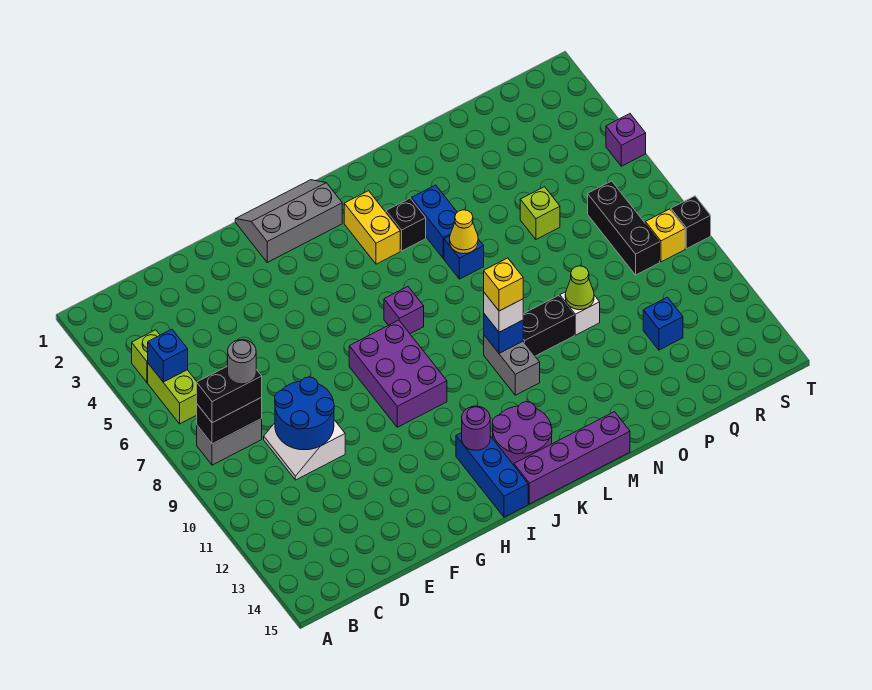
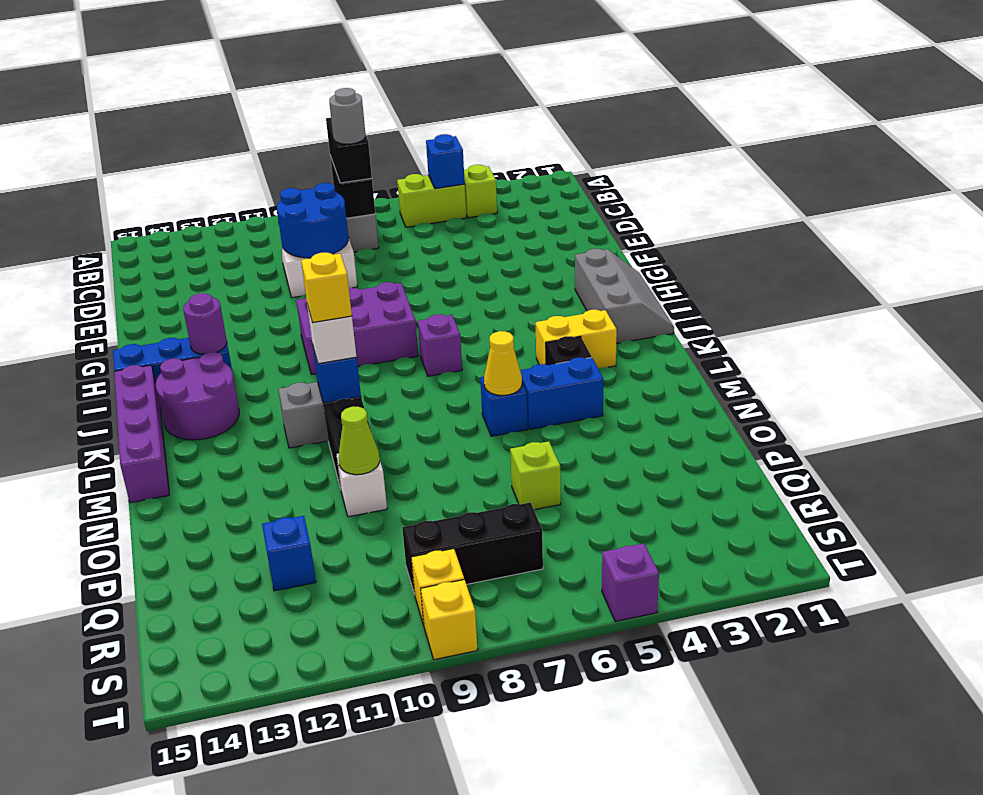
black brick T9 level 1 -> yellow brick T9 level 1

